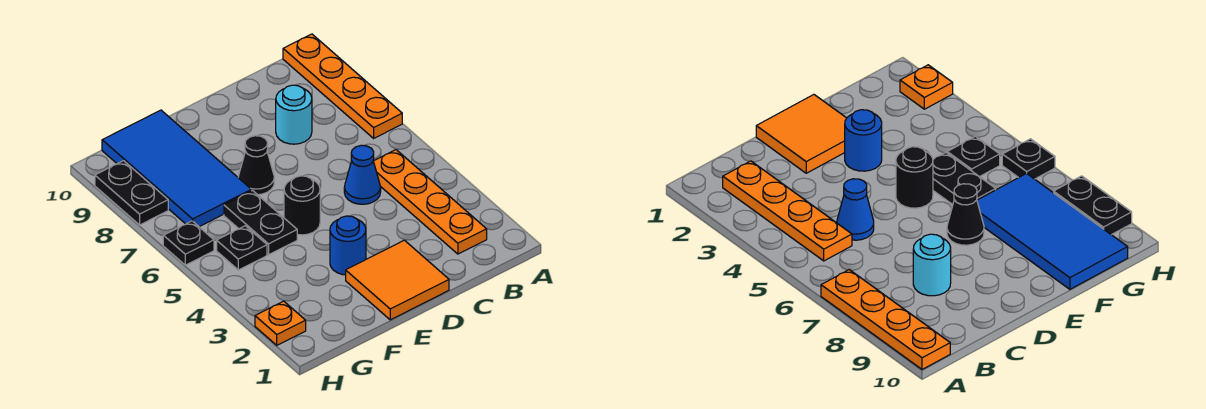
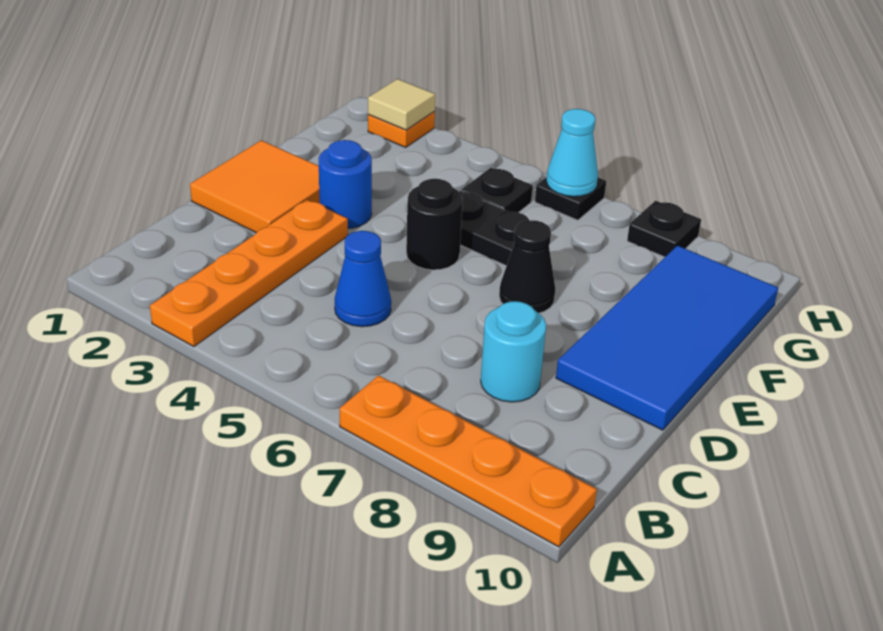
orange plate B2:B5 level 1 -> orange plate A3:D3 level 1
blue tile F7:G10 level 1 -> blue tile D9:G10 level 1
none -> tan tile H2 level 2
none -> cyan cone H6 level 2
black plate H8:H9 level 1 -> black plate H8 level 1

